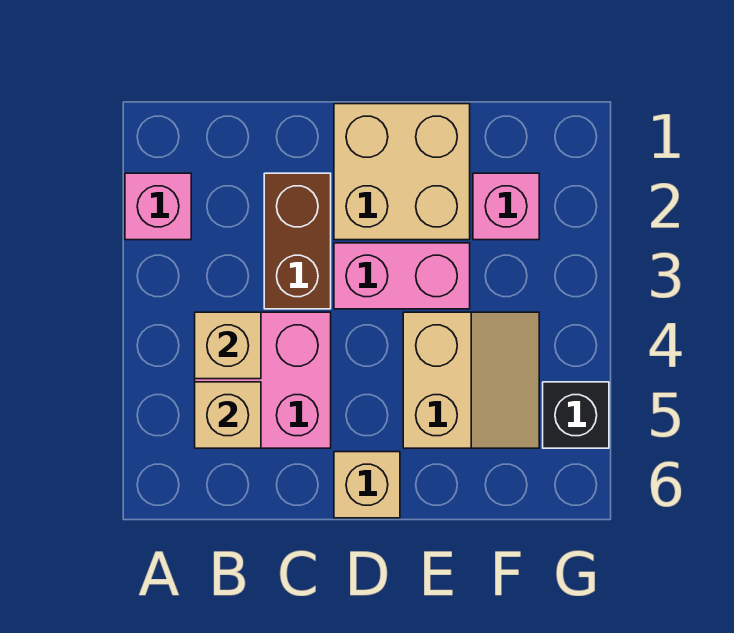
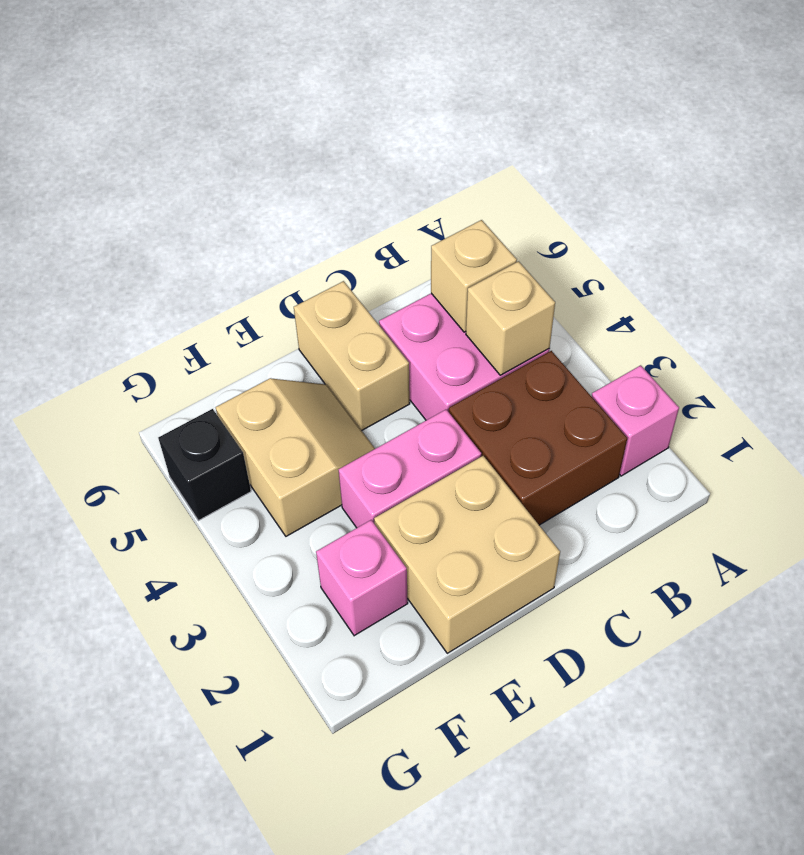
brown brick C2:C3 level 1 -> brown brick B2:C3 level 1
tan brick D6 level 1 -> tan brick D5:D6 level 1
tan slope E4:F5 level 1 top E -> tan slope E4:F5 level 1 top F

